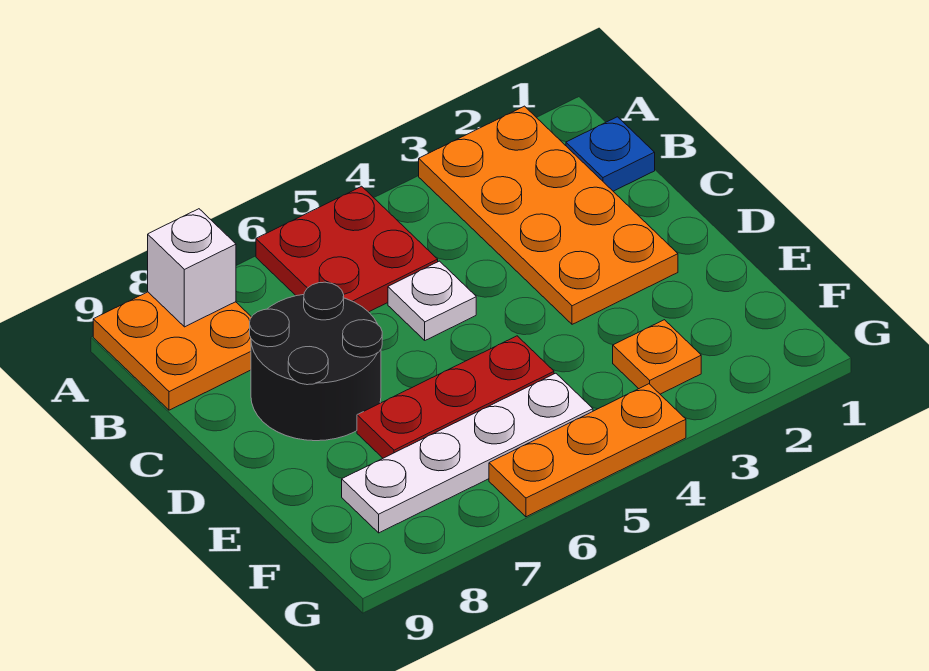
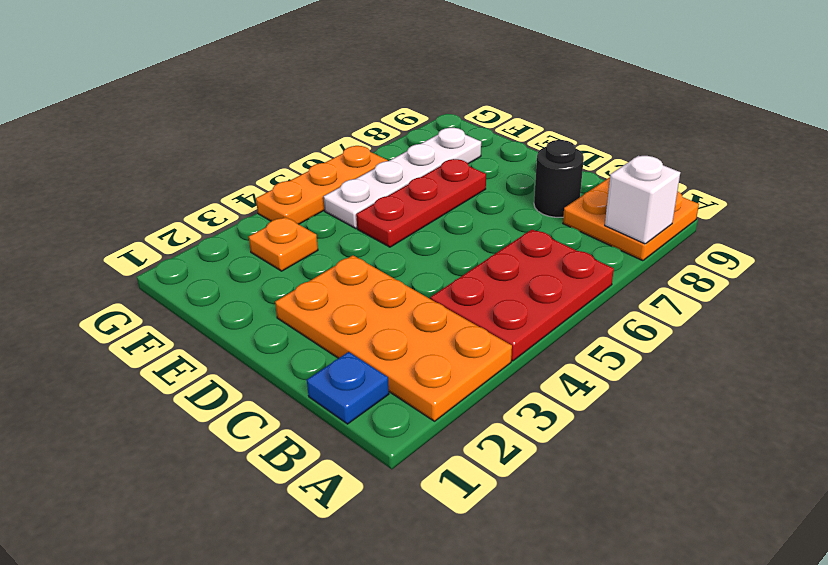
red plate A5:B6 level 1 -> red plate A4:B6 level 1
white plate C5 level 1 -> none
black round brick C7:D8 level 1 -> black round brick C8 level 1

